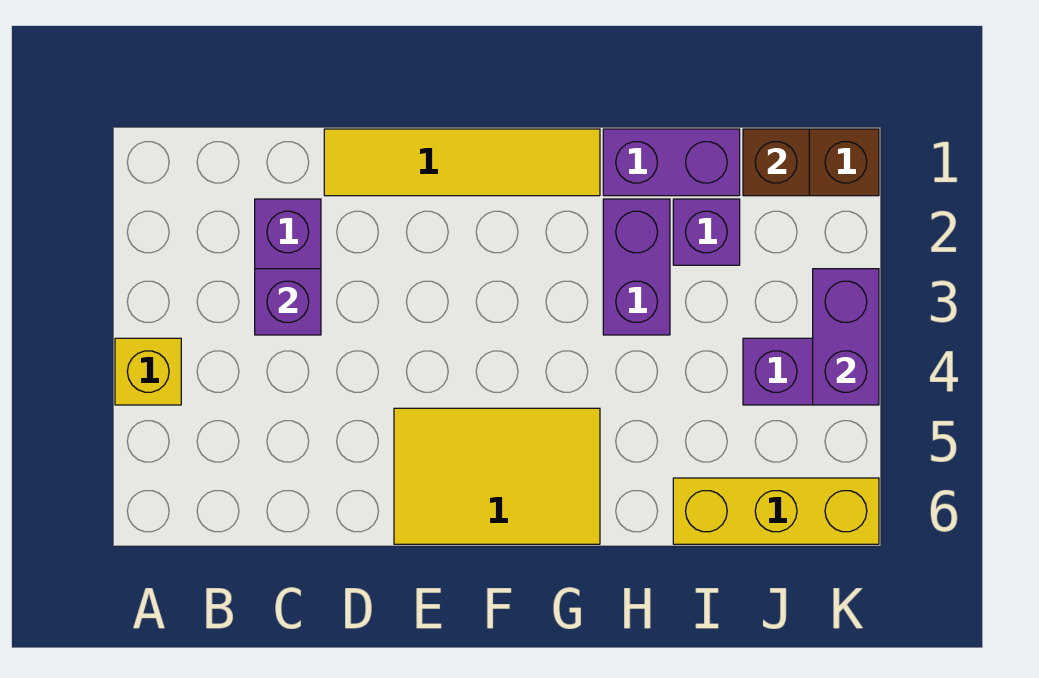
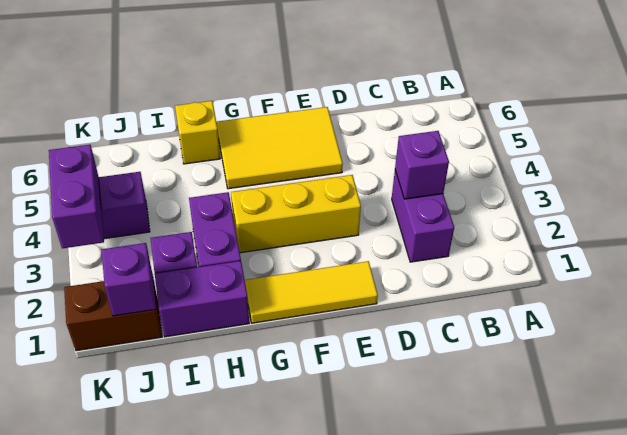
yellow brick A4 level 1 -> yellow brick H6 level 1
yellow tile D1:G1 level 1 -> yellow tile E1:G1 level 1
yellow brick I6:K6 level 1 -> yellow brick E3:G3 level 1
brown brick J1 level 2 -> purple brick J1 level 2

